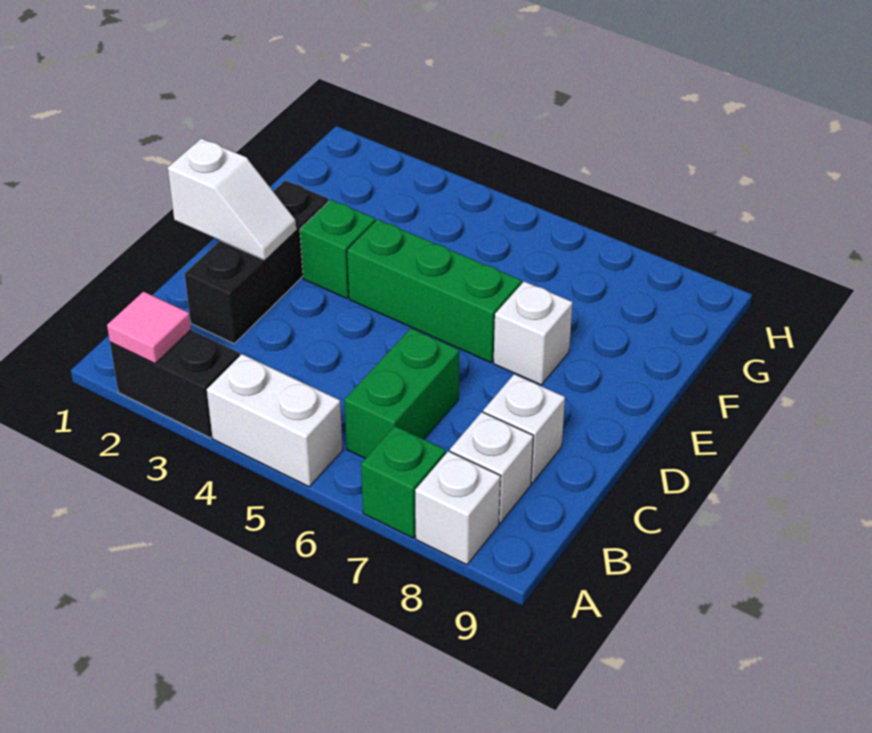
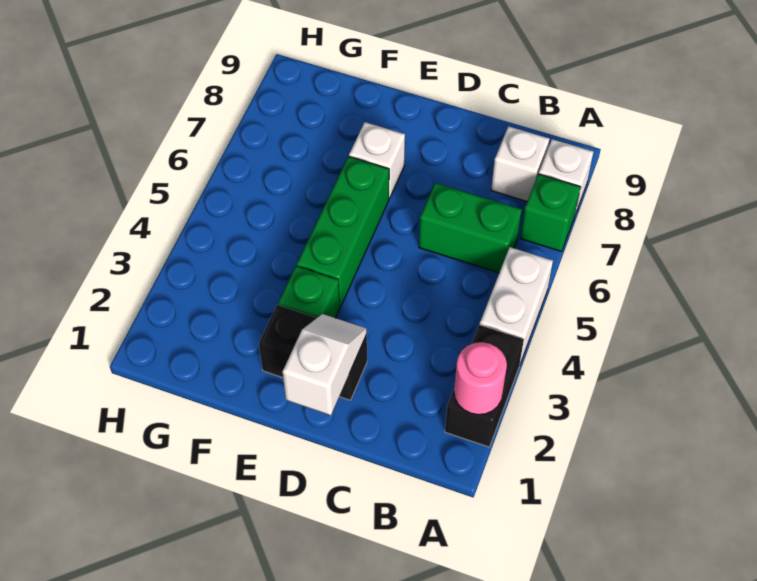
pink tile A2 level 2 -> pink round brick A2 level 2
black brick C2:E2 level 1 -> black brick D2:E2 level 1
white brick C8 level 1 -> none

